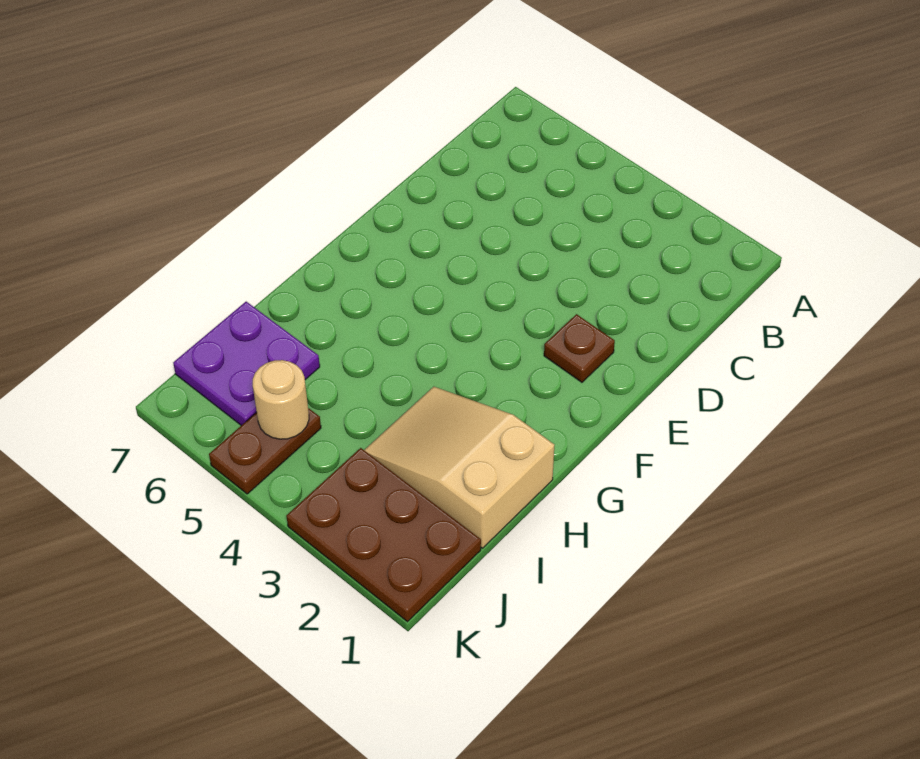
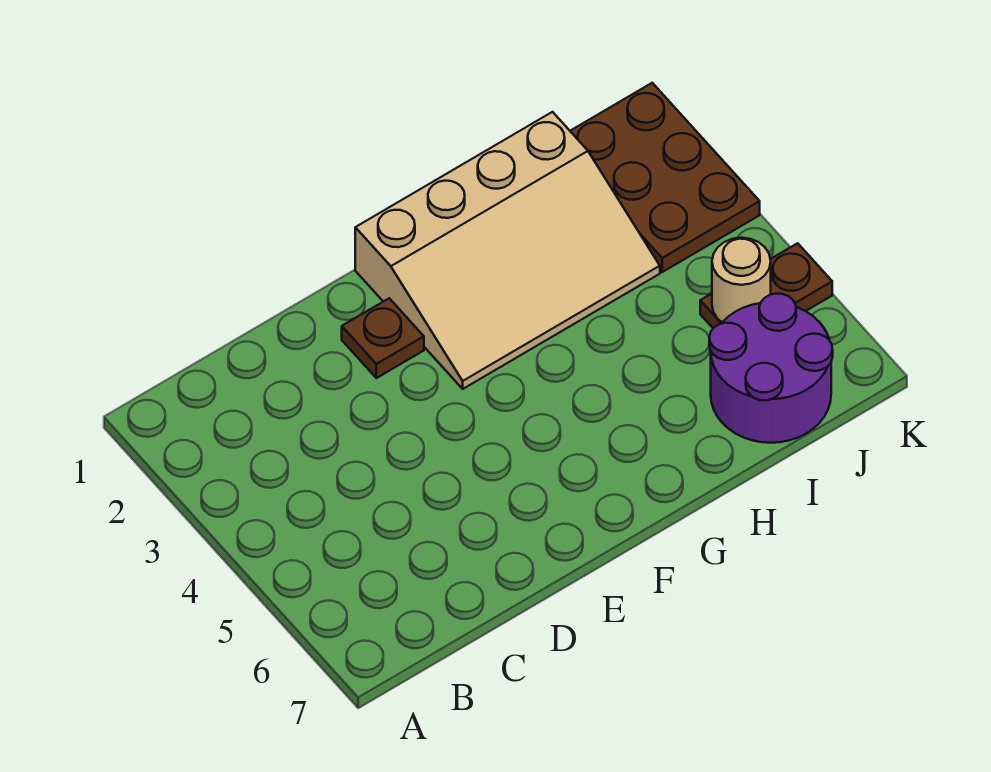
tan slope H1:I3 level 1 top 1 -> tan slope F1:I3 level 1 top 1
purple plate I6:J7 level 1 -> purple round brick I6:J7 level 1

